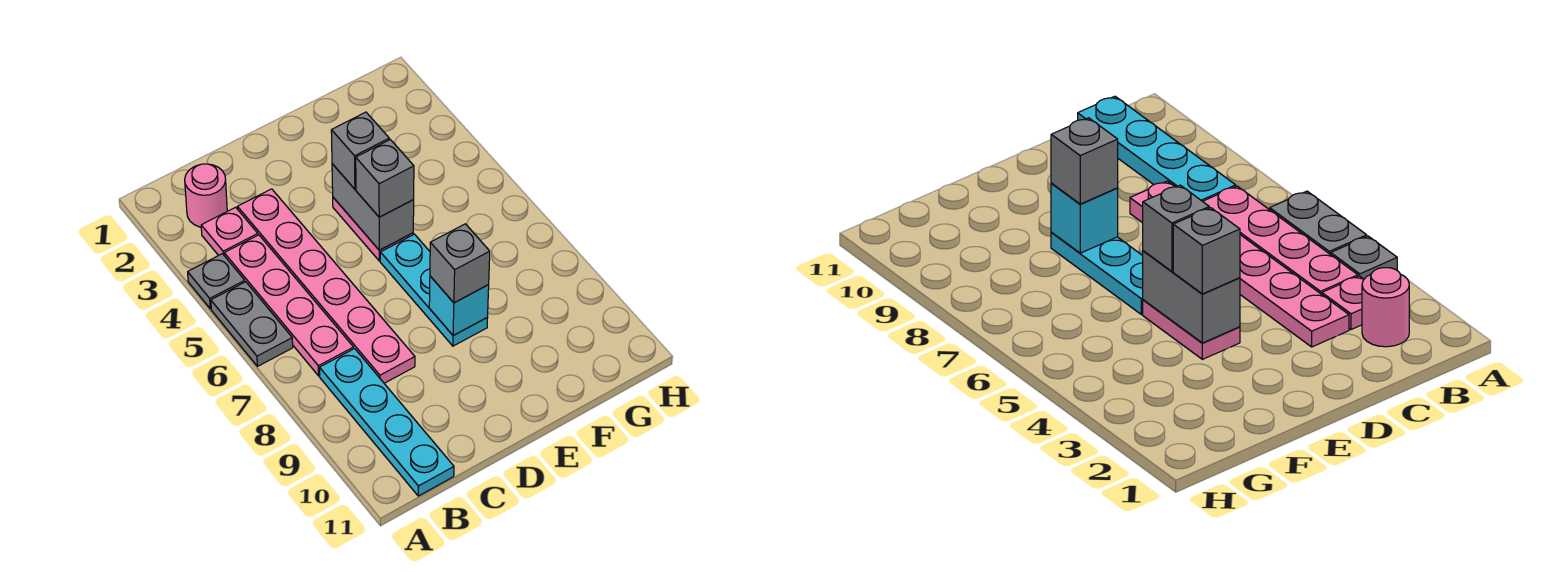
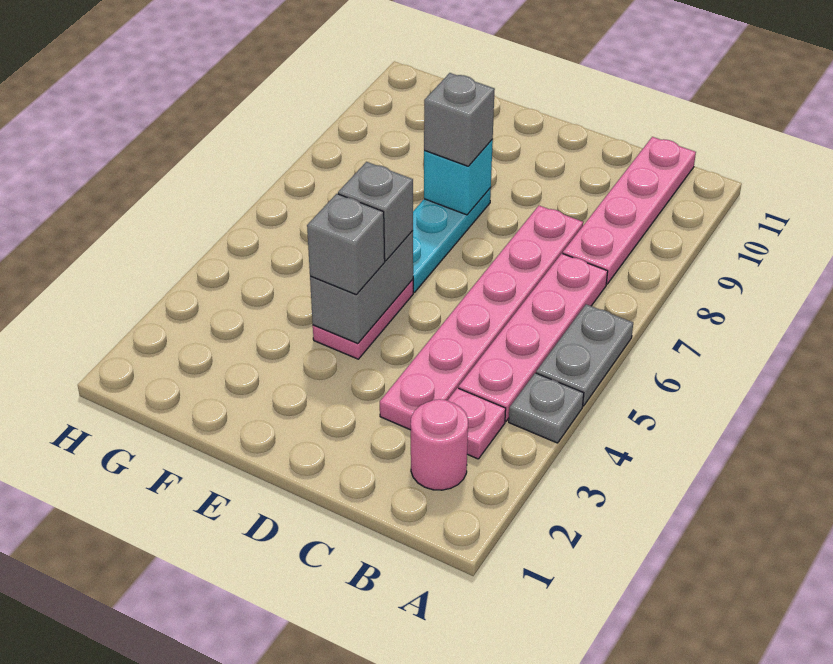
cyan plate B8:B11 level 1 -> pink plate B8:B11 level 1

